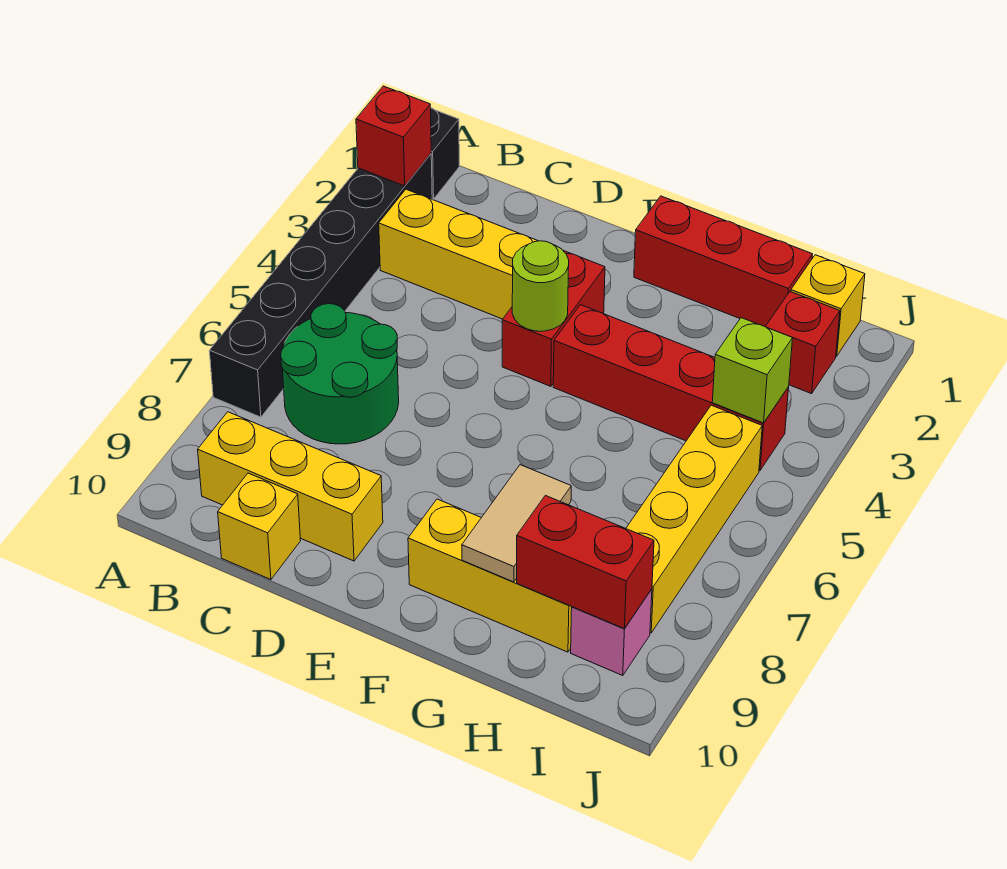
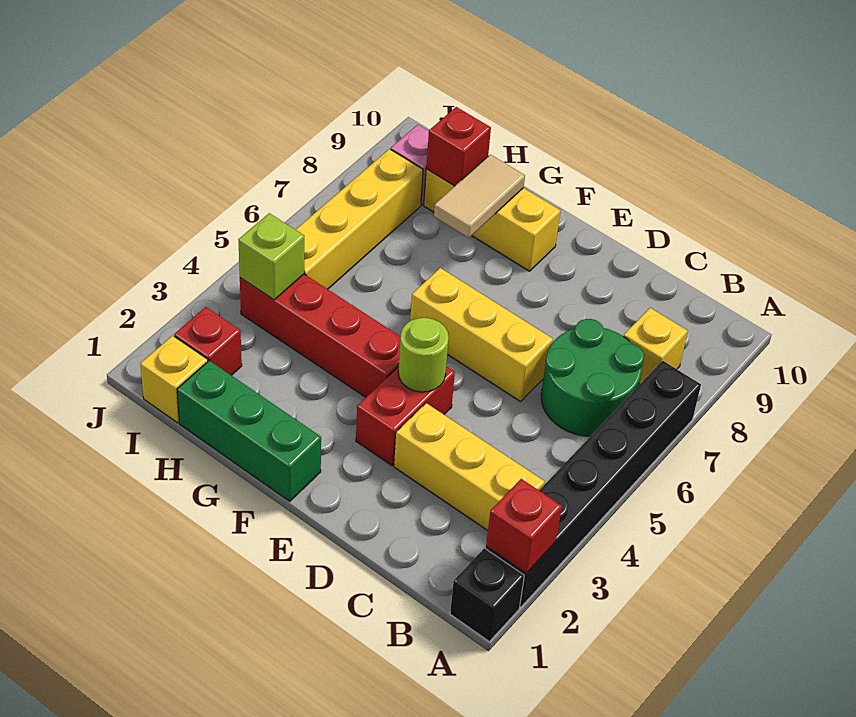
yellow brick B9:D9 level 1 -> yellow brick D6:F6 level 1
yellow brick C10 level 1 -> yellow brick B8 level 1
red brick F1:H1 level 1 -> green brick F1:H1 level 1
red brick H9:I9 level 2 -> red brick H9 level 2

